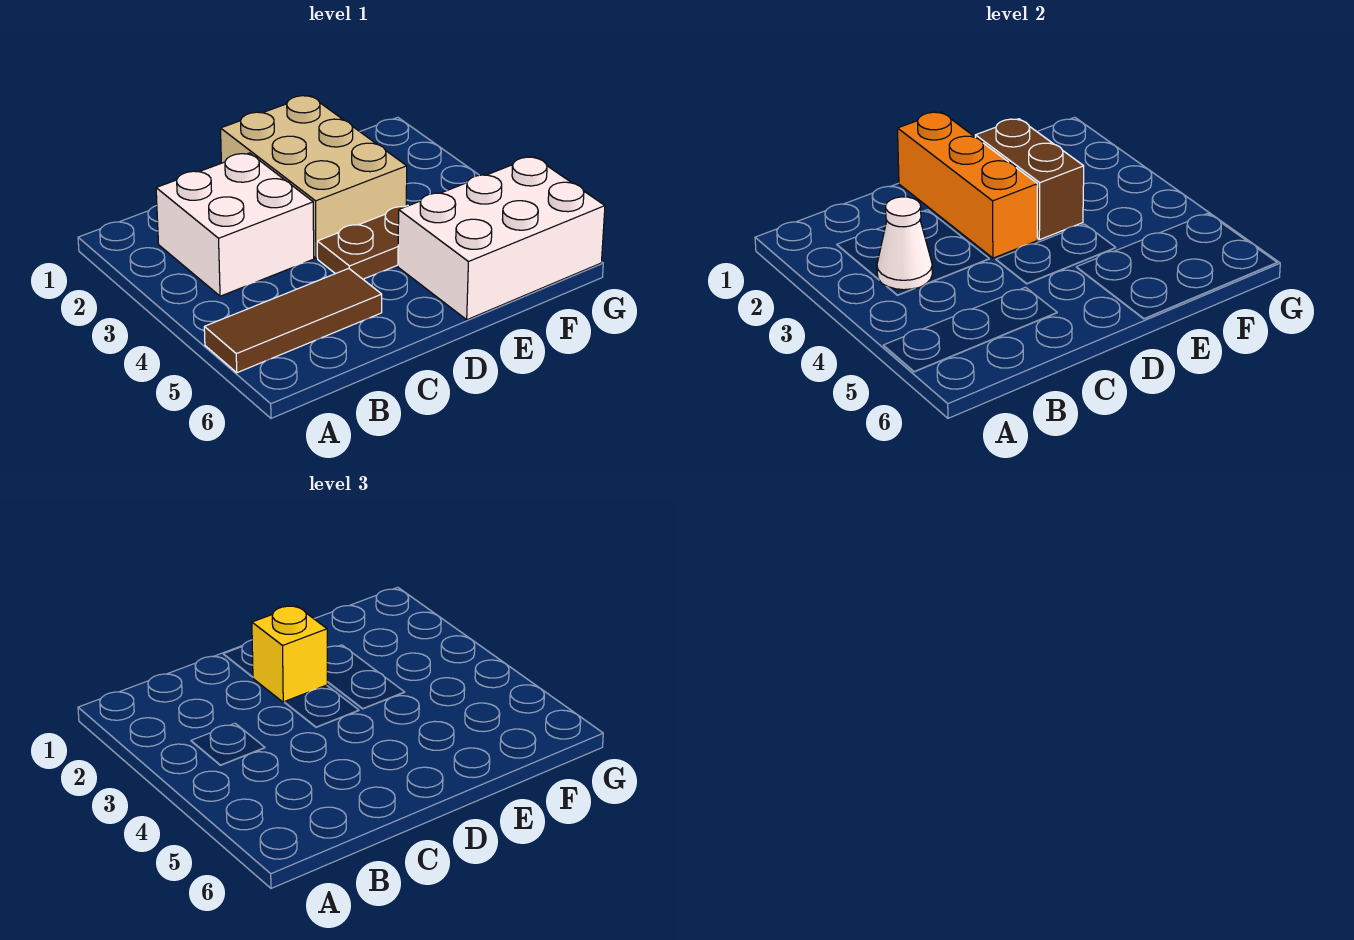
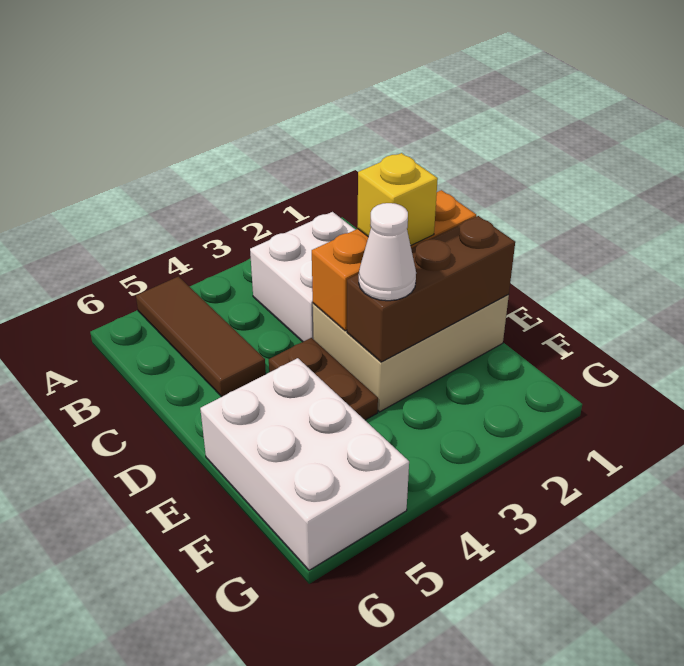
white cone B3 level 2 -> white cone E3 level 3
brown brick E2:E3 level 2 -> brown brick E1:E3 level 2

